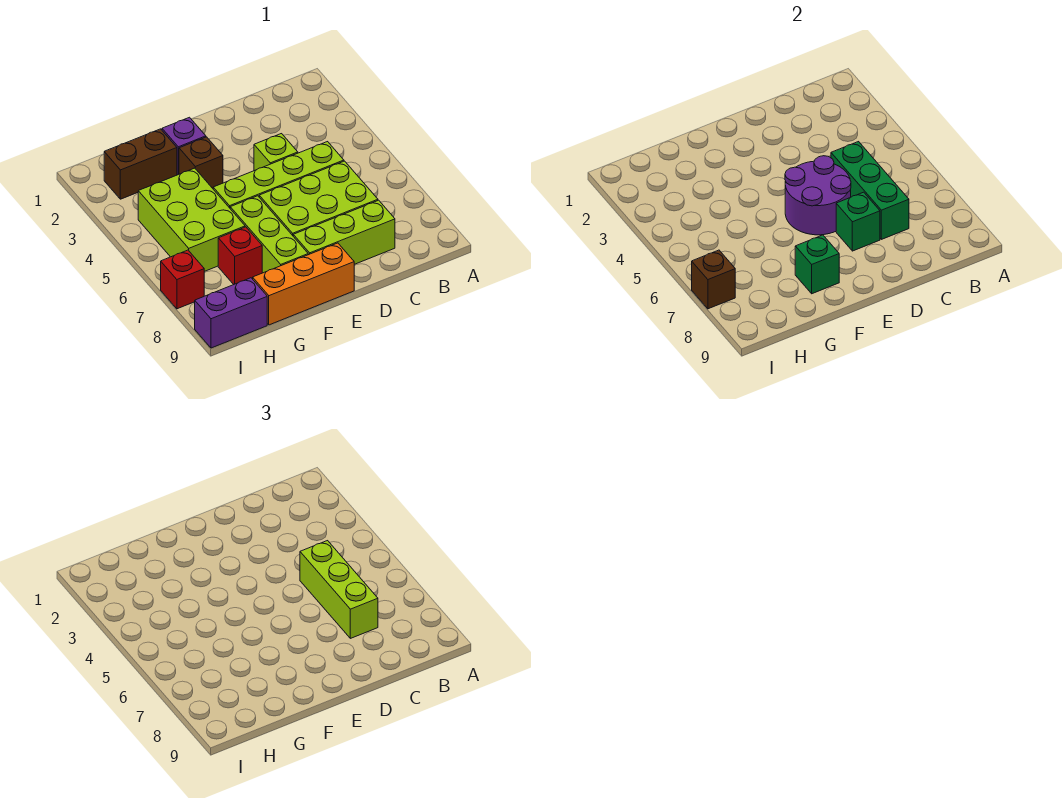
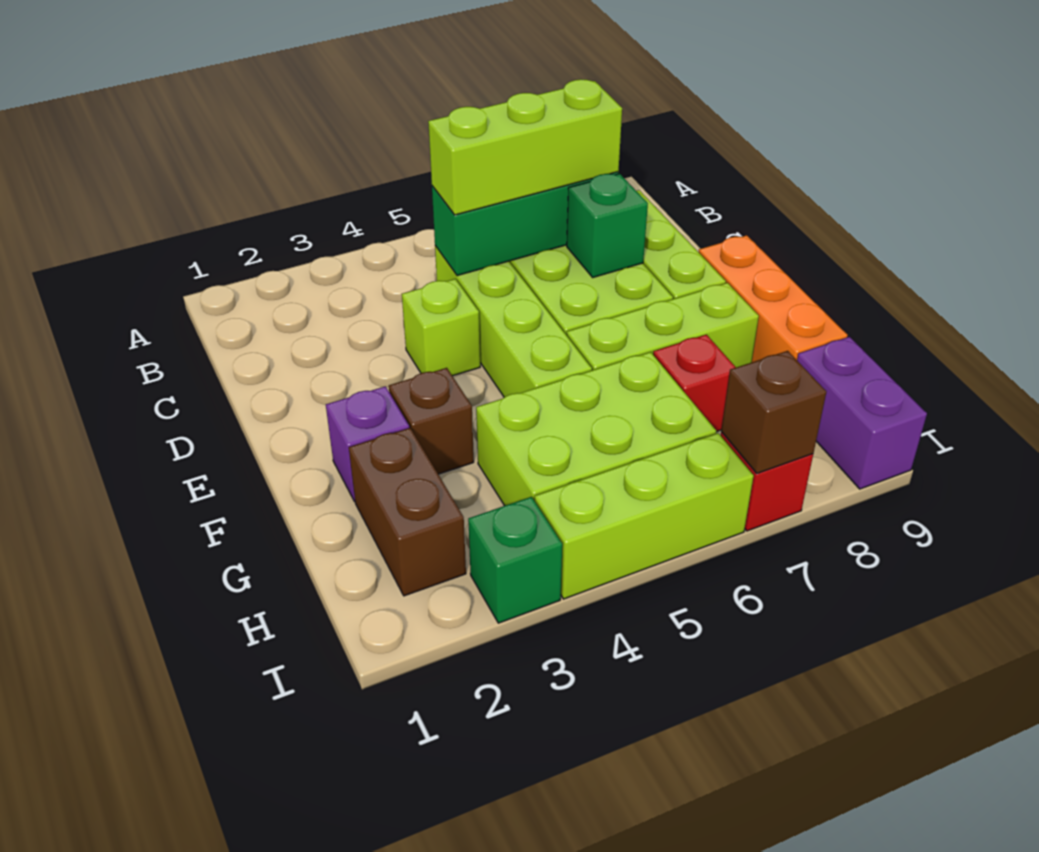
purple round brick D5:E6 level 2 -> none
green brick F8 level 2 -> green brick I3 level 1
none -> lime brick I4:I6 level 1

